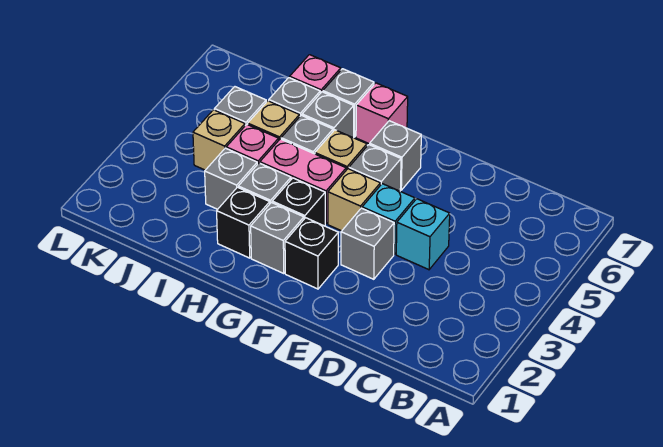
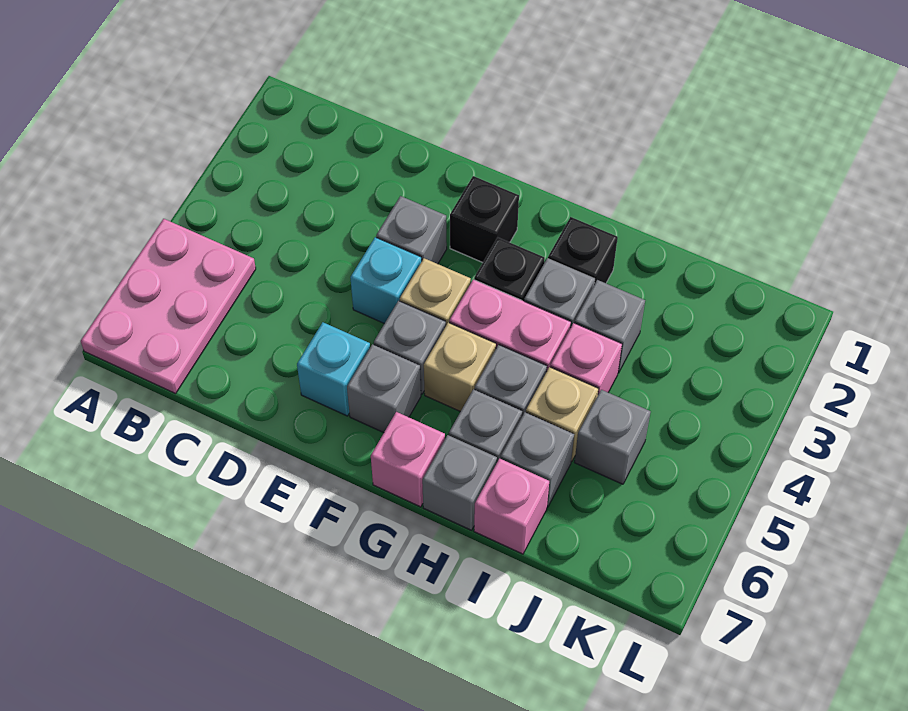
none -> pink plate A5:B7 level 1
cyan brick D4 level 1 -> cyan brick E6 level 1
grey brick G2 level 1 -> none
tan brick J4 level 1 -> none

